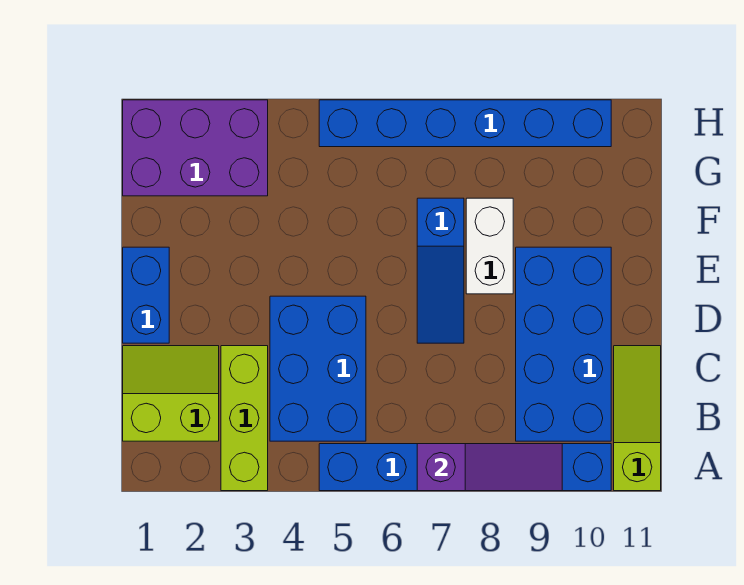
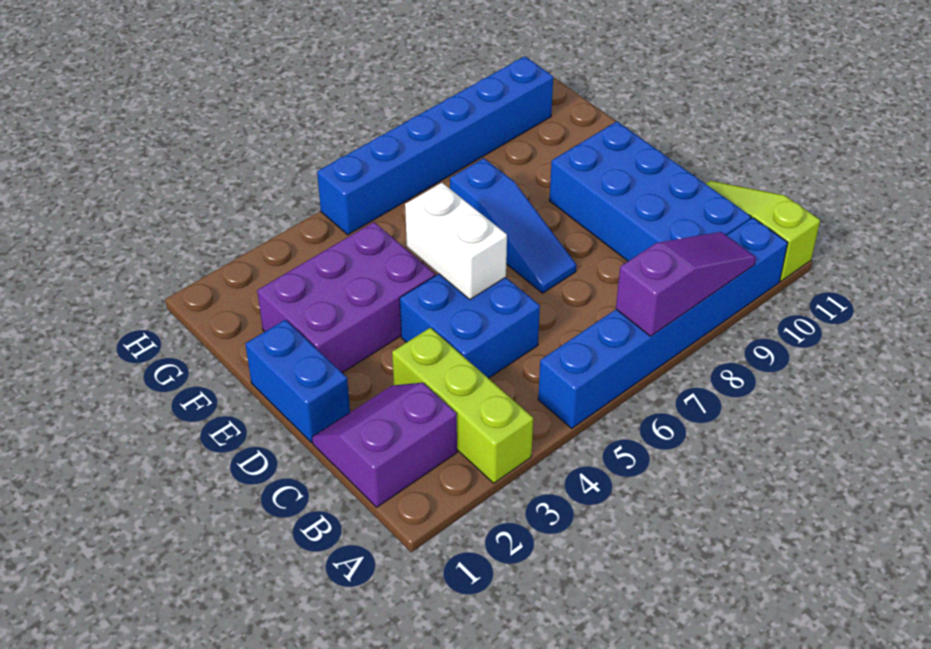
lime slope B1:C2 level 1 top B -> purple slope B1:C2 level 1 top B
blue brick B4:D5 level 1 -> blue brick C4:D5 level 1
white brick E8:F8 level 1 -> white brick D5:E5 level 2
purple brick G1:H3 level 1 -> purple brick E2:F4 level 1

